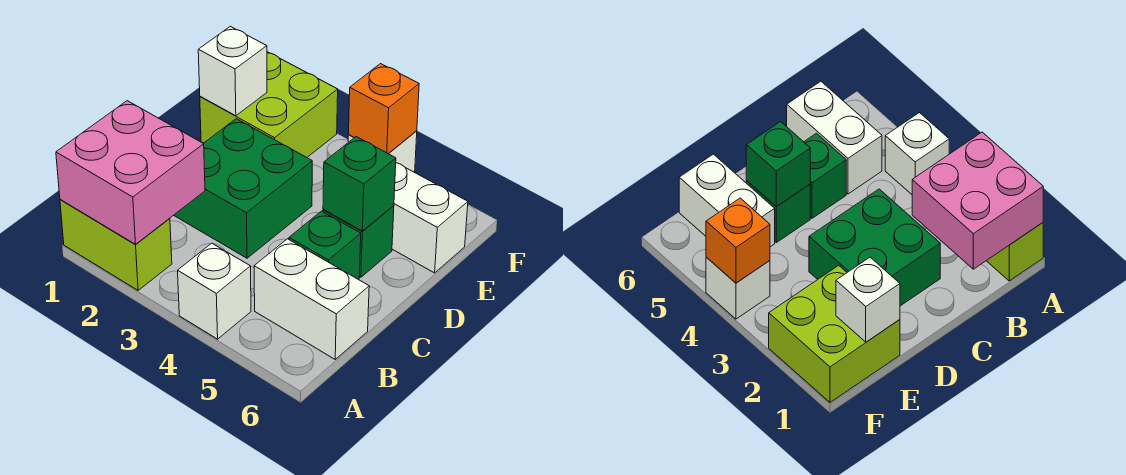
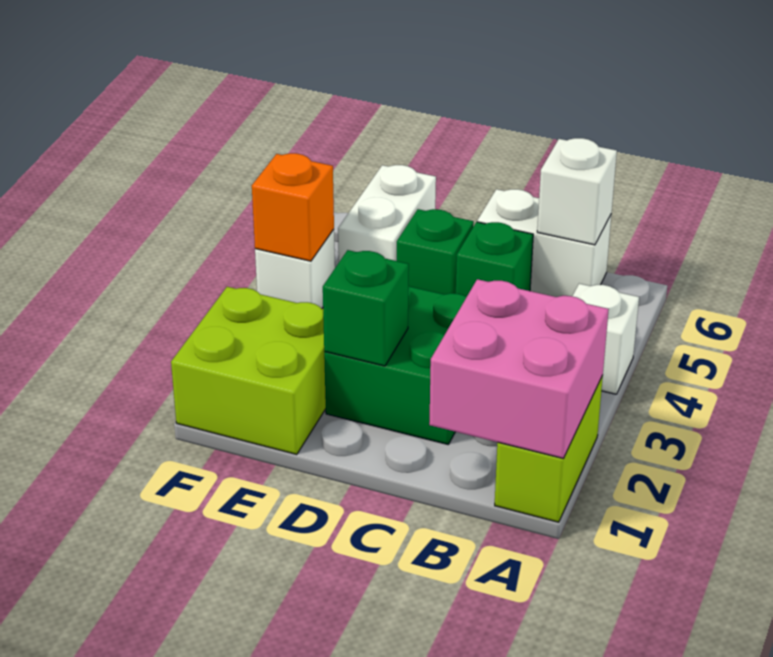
white brick B5:B6 level 1 -> white brick B6:C6 level 1
green brick D5 level 2 -> green brick D2 level 2
white brick E1 level 2 -> white brick B6 level 2

